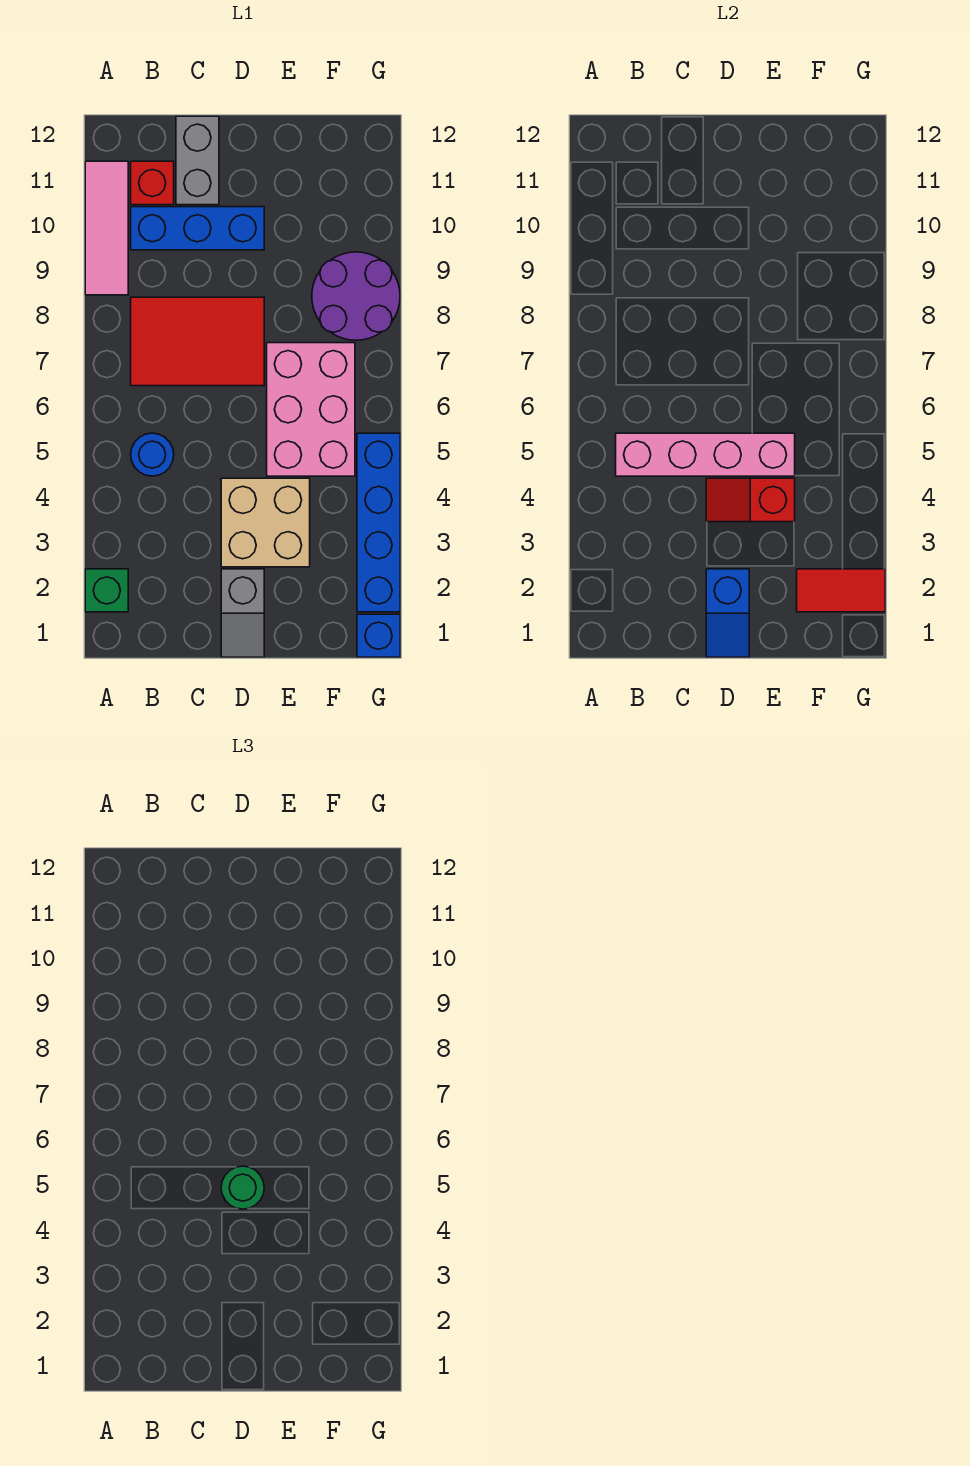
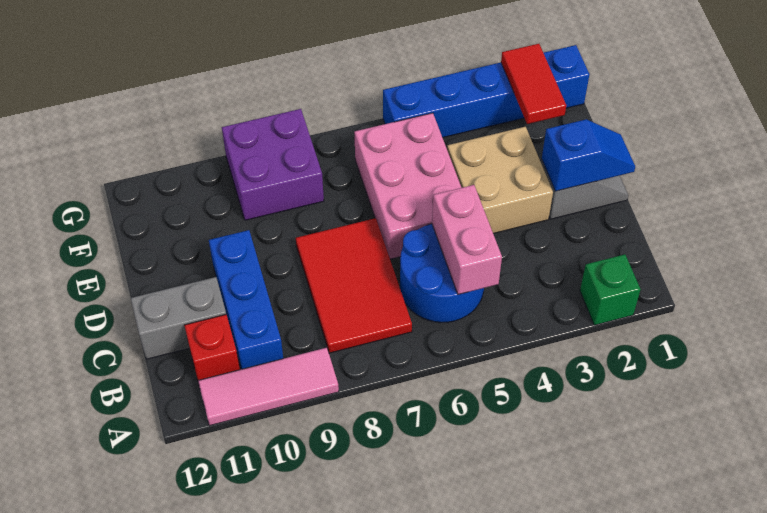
blue round brick B5 level 1 -> blue round brick B5:C6 level 1
pink brick B5:E5 level 2 -> pink brick B5:C5 level 2
red slope D4:E4 level 2 top E -> none
green round brick D5 level 3 -> none
pink brick E5:F7 level 1 -> pink brick D5:F6 level 1
purple round brick F8:G9 level 1 -> purple brick F8:G9 level 1

